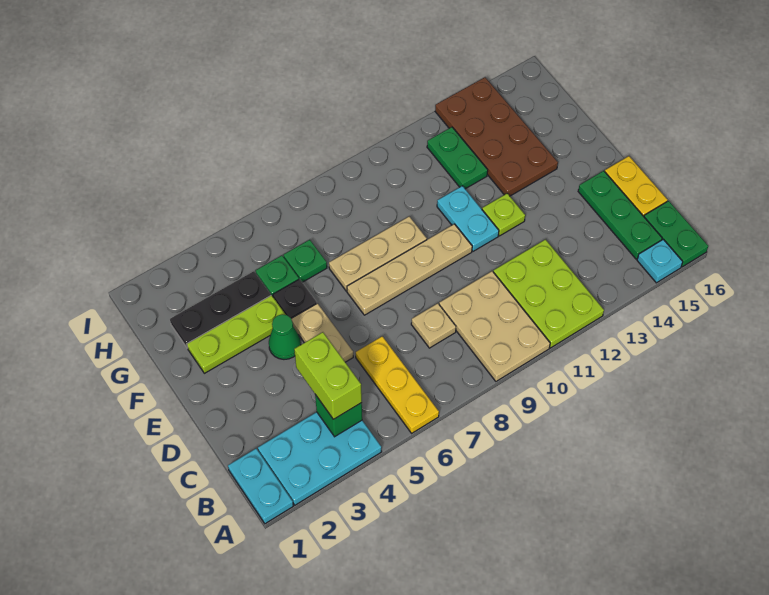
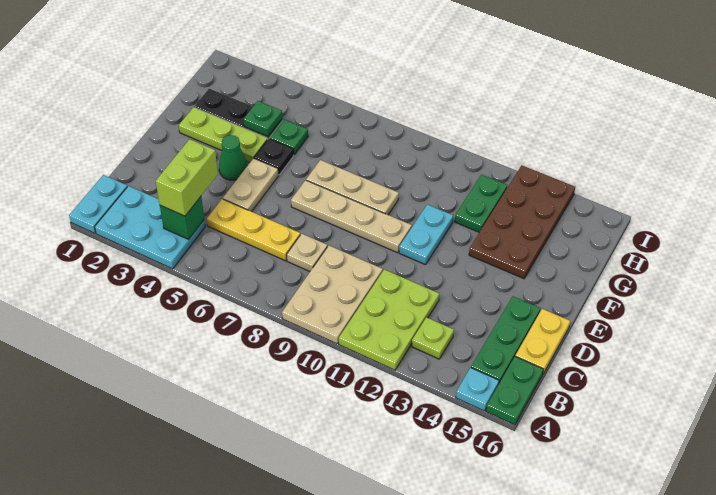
yellow plate A6:C6 level 1 -> yellow plate C5:C7 level 1
lime plate E12 level 1 -> lime plate B13 level 1
green plate G6 level 1 -> green plate G4 level 2

